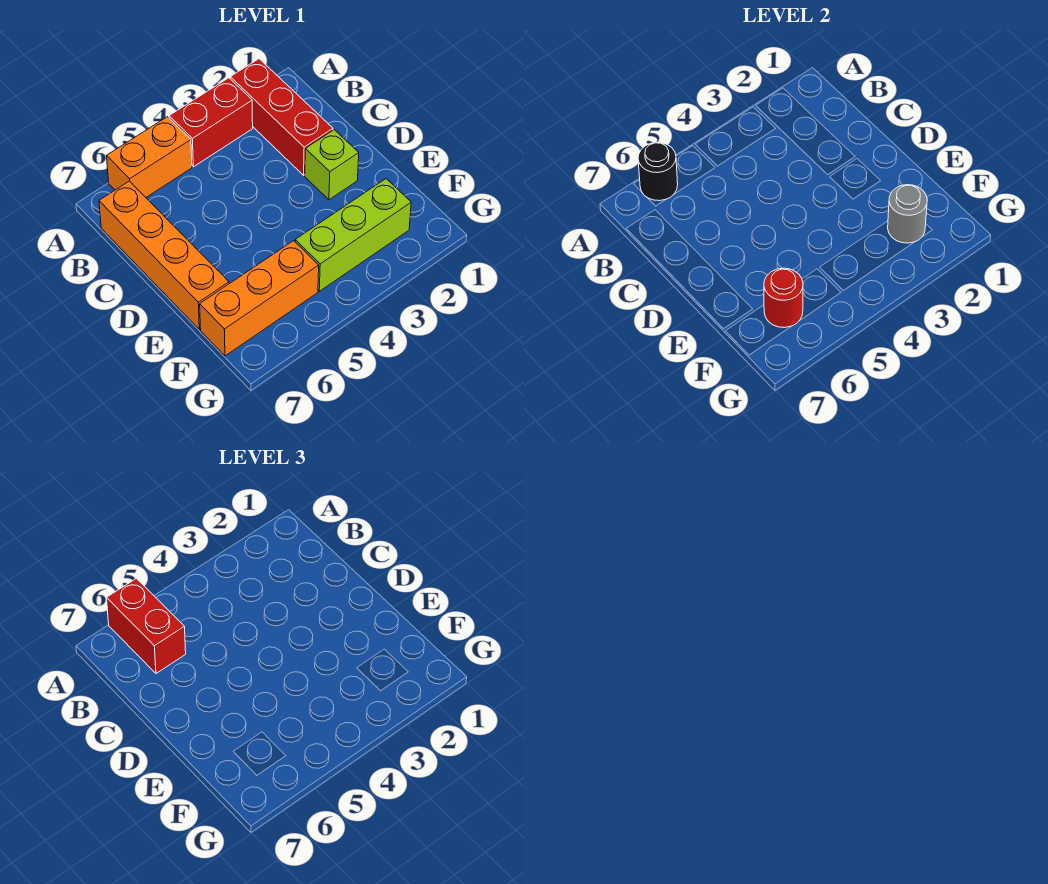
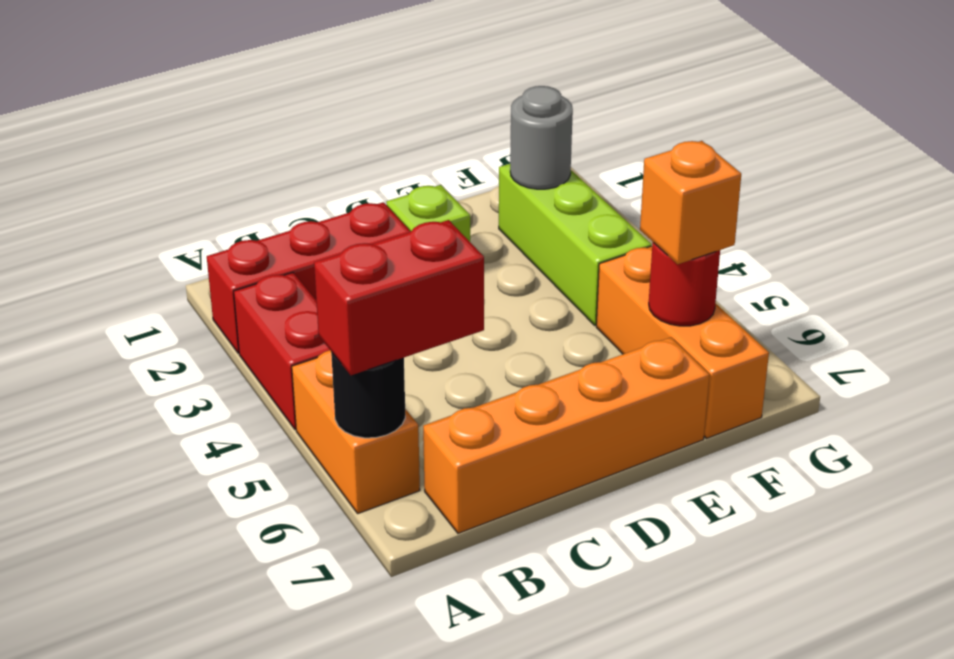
none -> orange brick F6 level 3

